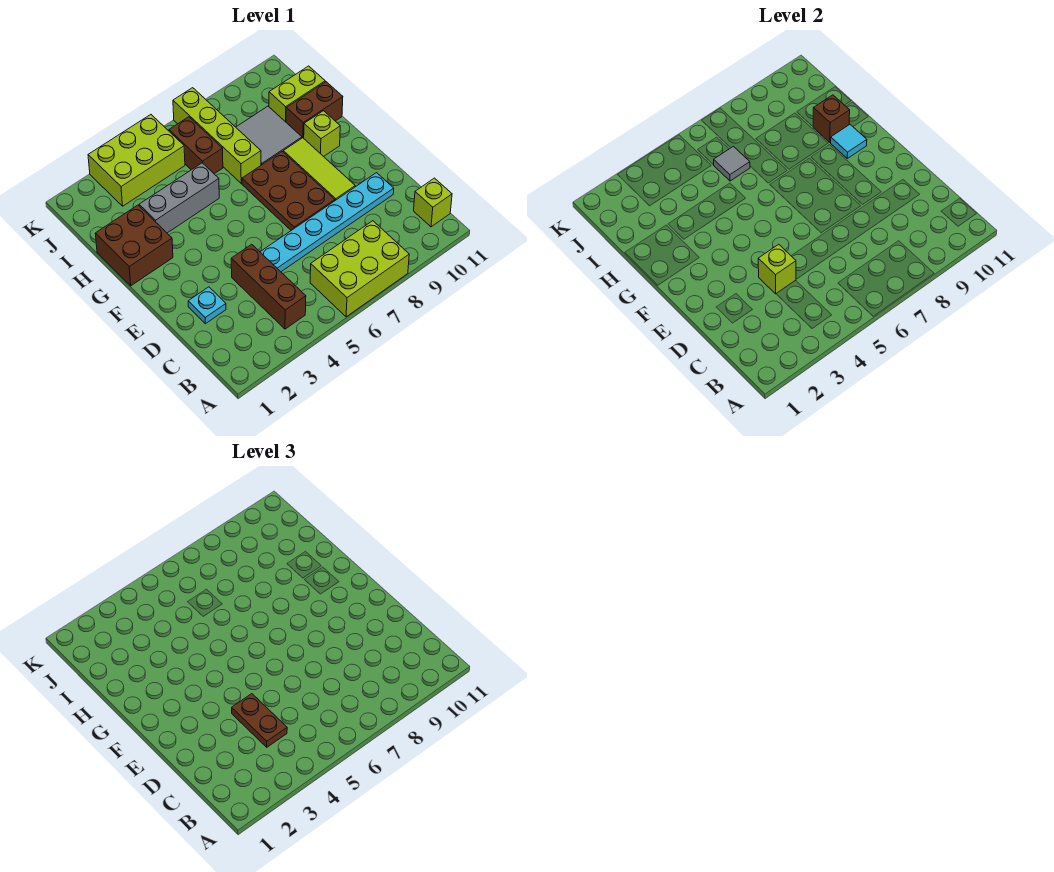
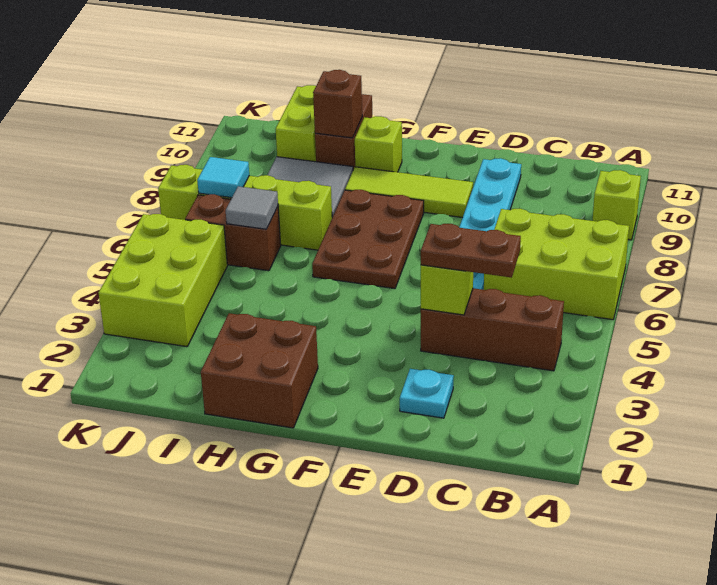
lime brick A6:B8 level 1 -> lime brick A6:C7 level 1
lime brick B11 level 1 -> lime brick A9 level 1
brown plate E7:G8 level 1 -> brown plate F6:G8 level 1
cyan tile G10 level 2 -> cyan tile J7 level 2
grey brick H3:H5 level 1 -> none

